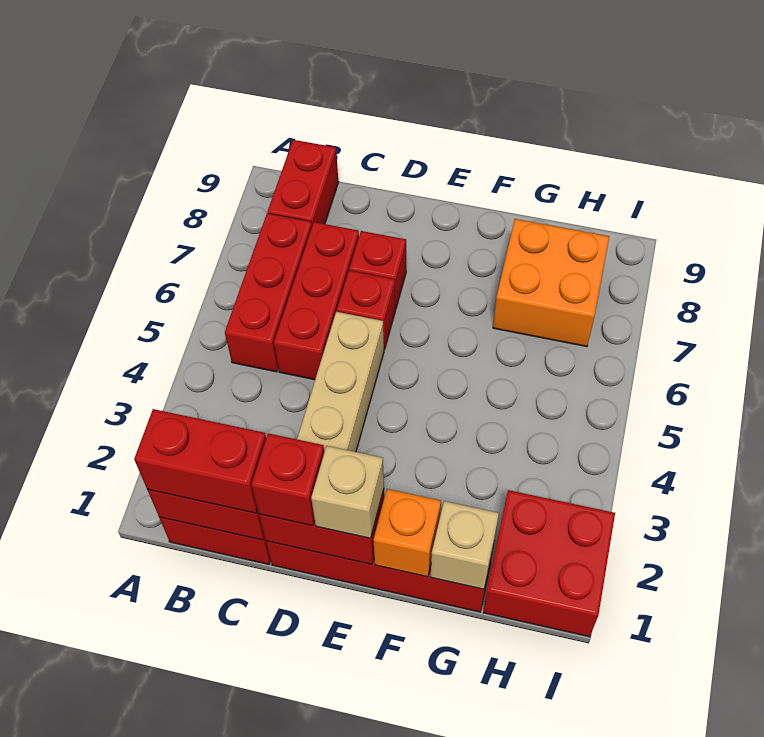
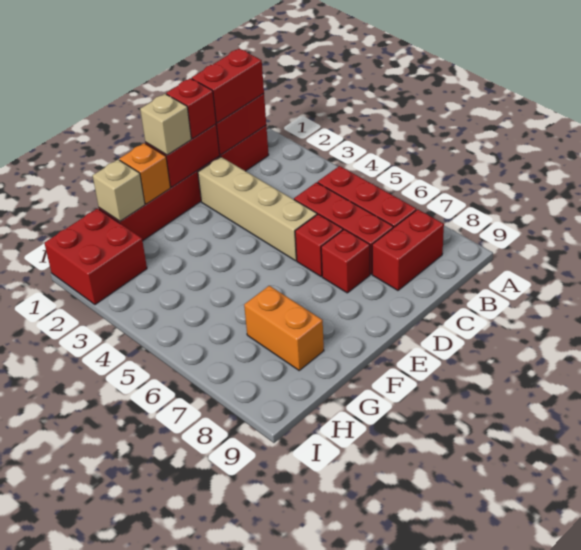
red brick B8:B9 level 1 -> red brick B8:C8 level 1
orange brick G7:H8 level 1 -> orange brick G7:G8 level 1

